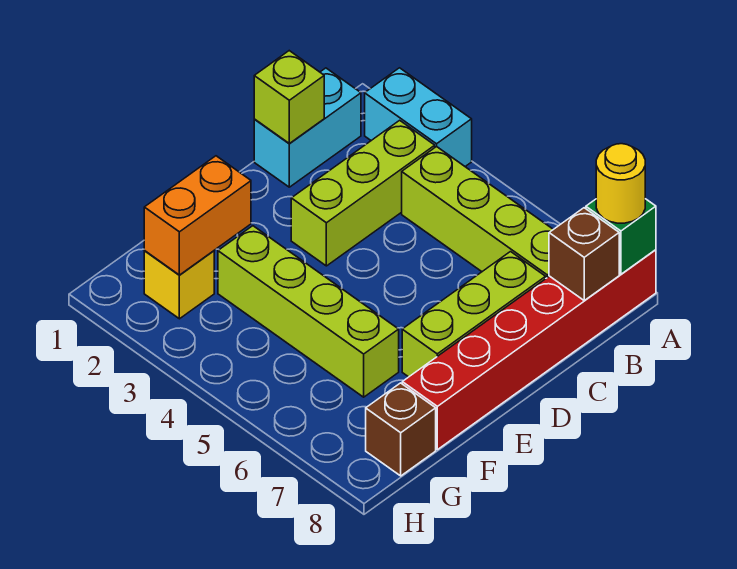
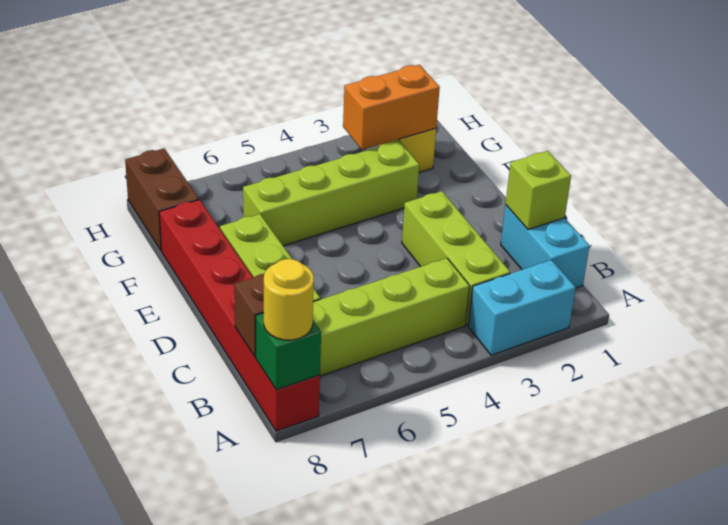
orange brick F2:G2 level 2 -> orange brick G2:G3 level 2
brown brick G8 level 1 -> brown brick G8:H8 level 1

